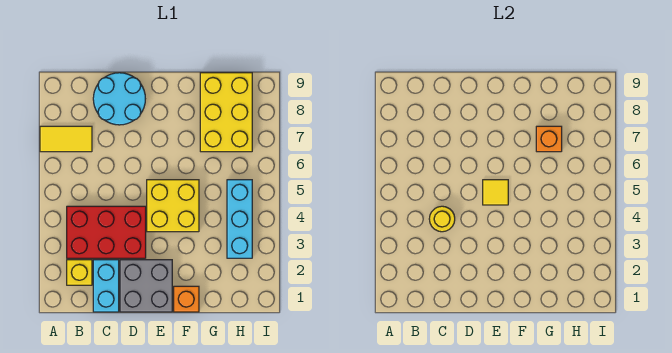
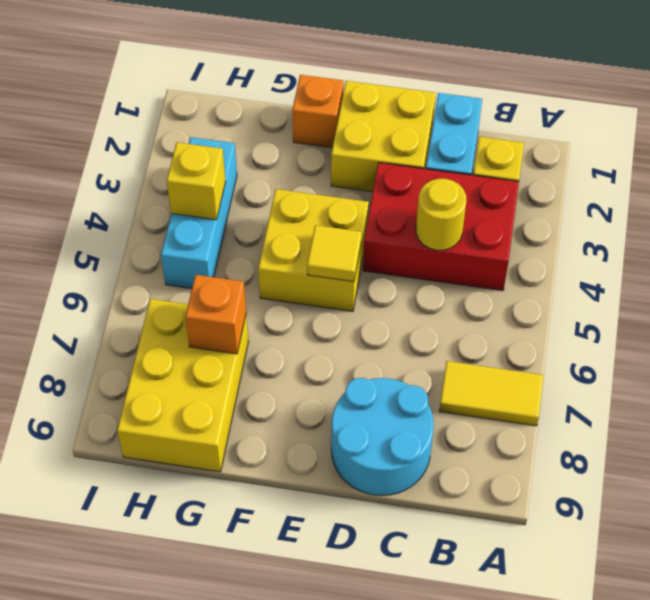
grey brick D1:E2 level 1 -> yellow brick D1:E2 level 1
none -> yellow brick H4 level 2

